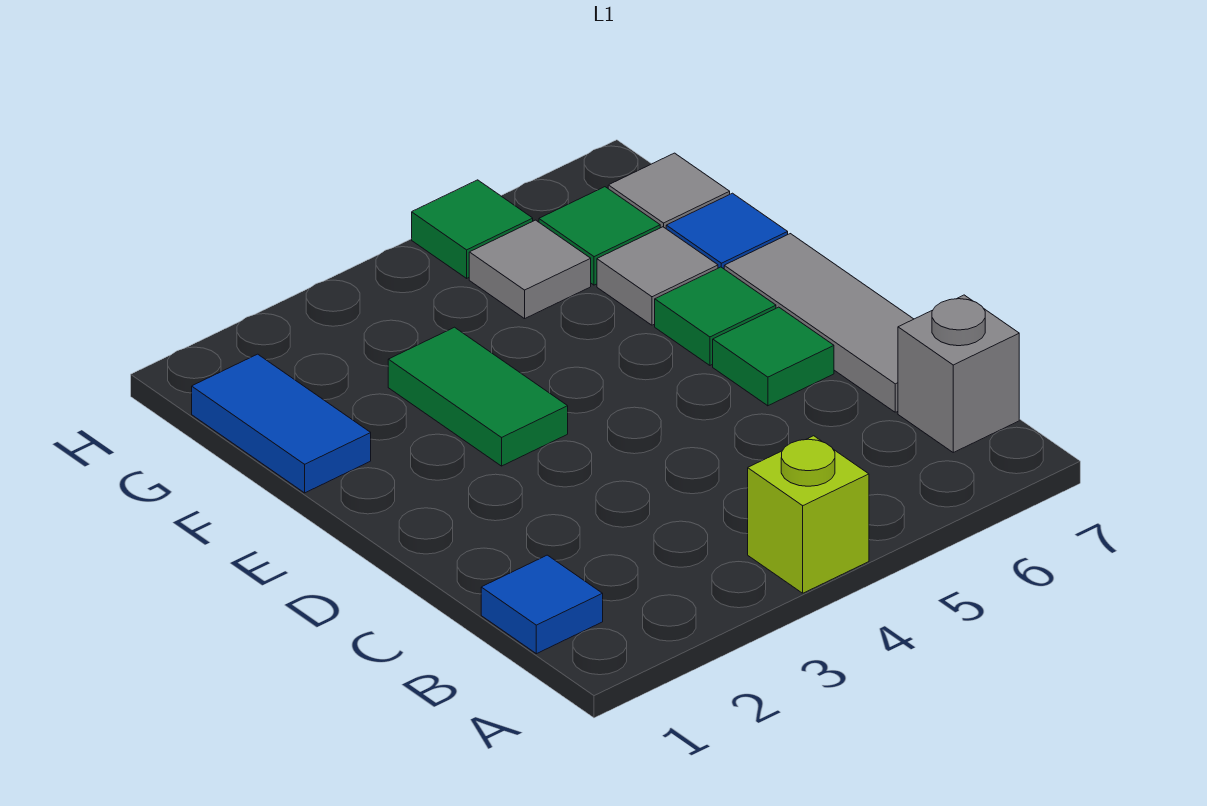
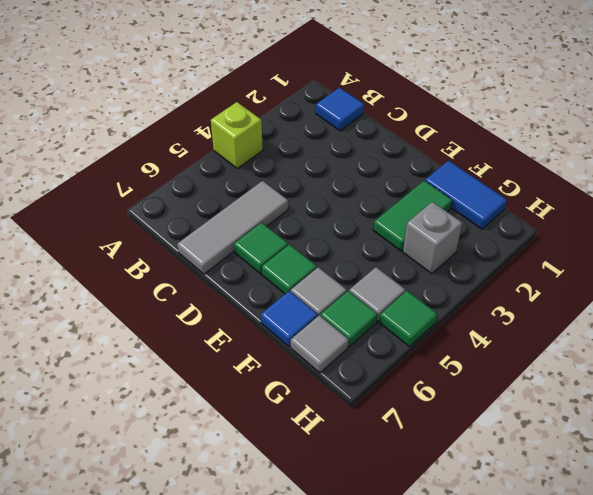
grey brick B7 level 1 -> grey brick G3 level 1
grey tile C7:E7 level 1 -> grey tile C5:C7 level 1
green tile E3:F3 level 1 -> green tile F2:F3 level 1

